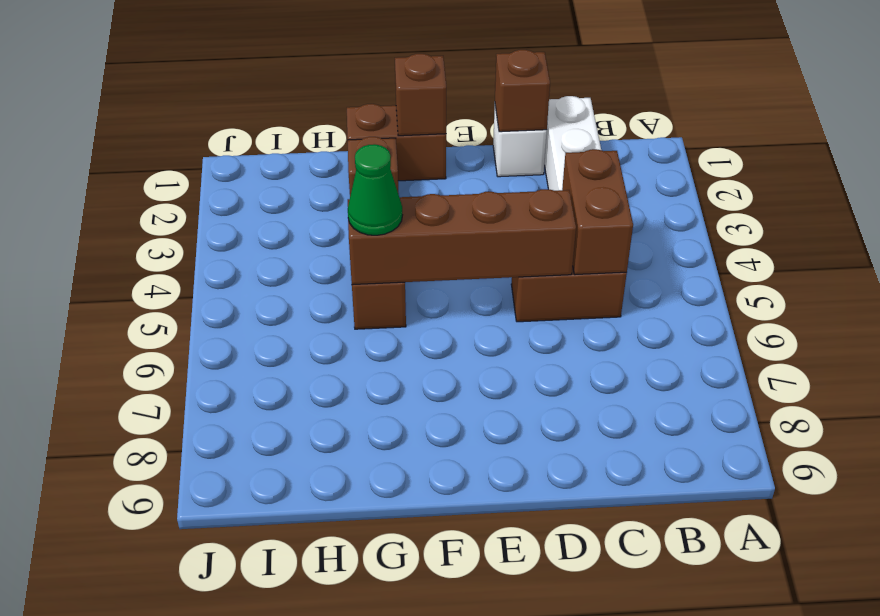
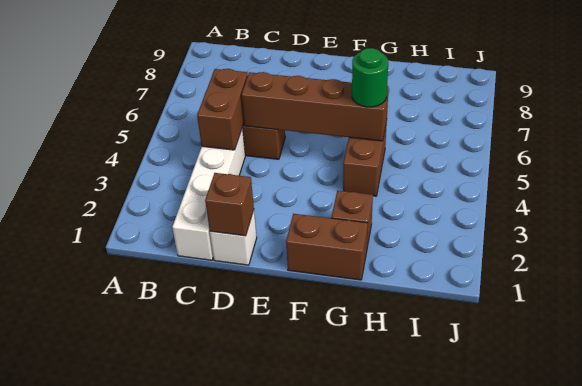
brown brick F1 level 2 -> none
green cone G5 level 3 -> green round brick G5 level 3

